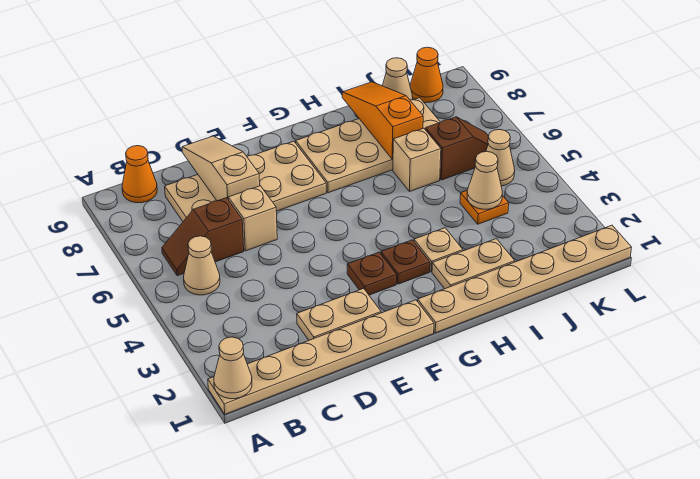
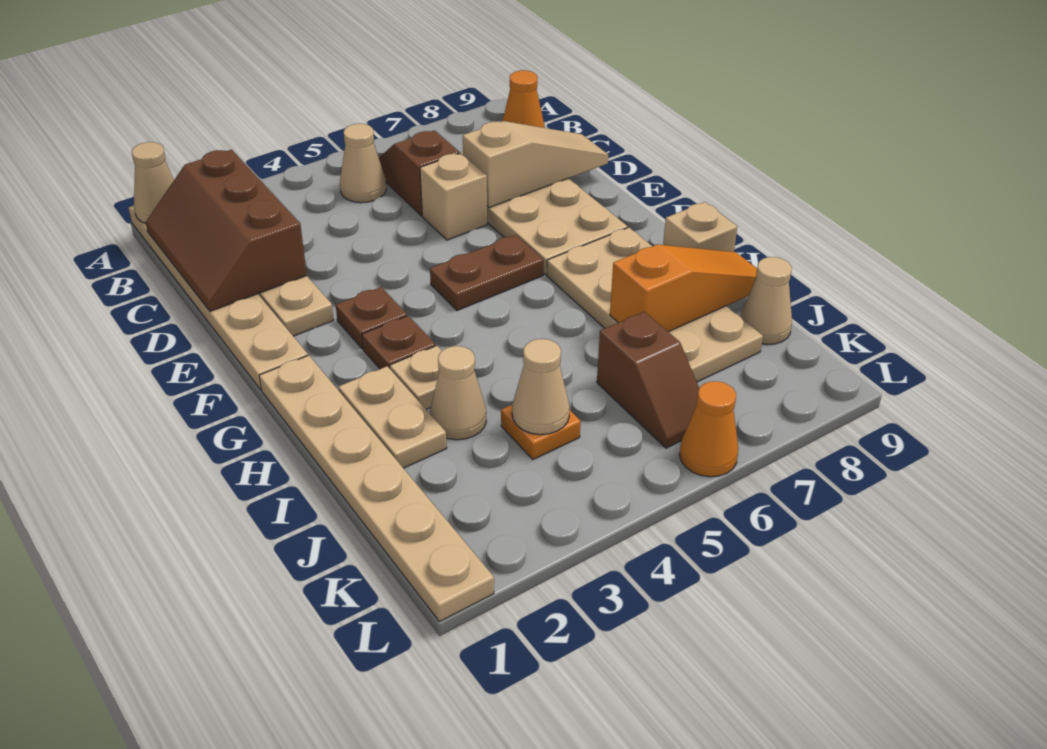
none -> brown slope B1:D2 level 2 top 2
none -> brown plate F5:F6 level 1
tan brick I6 level 1 -> tan brick H9 level 1
tan cone K5 level 1 -> tan cone I3 level 1
orange cone K9 level 1 -> orange cone L6 level 1

